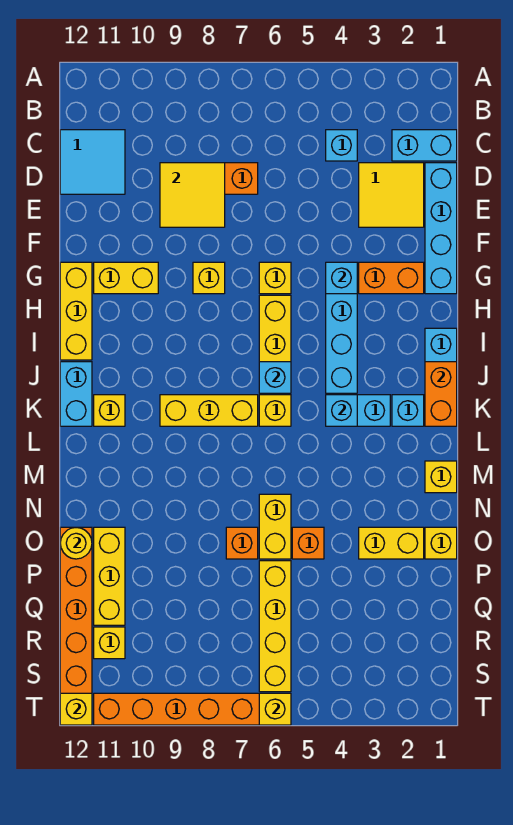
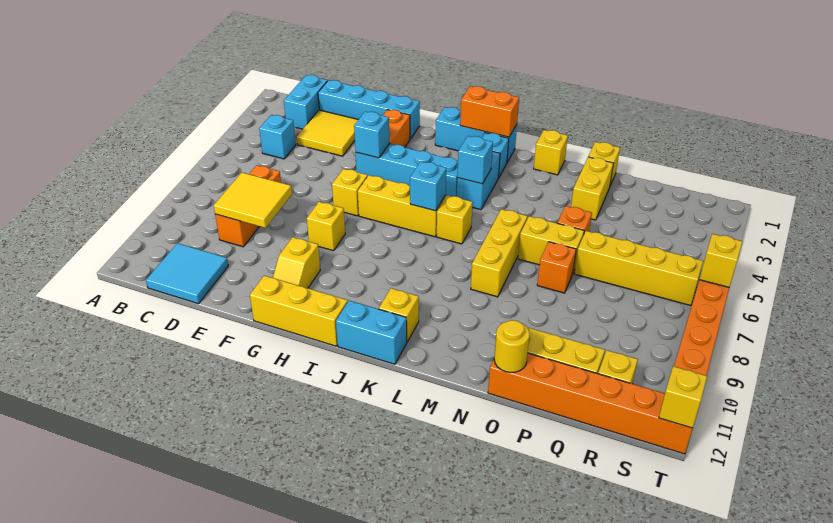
yellow brick G10:G11 level 1 -> yellow slope G10:G11 level 1 top 10
yellow brick K7:K9 level 1 -> yellow brick M6:M8 level 1

